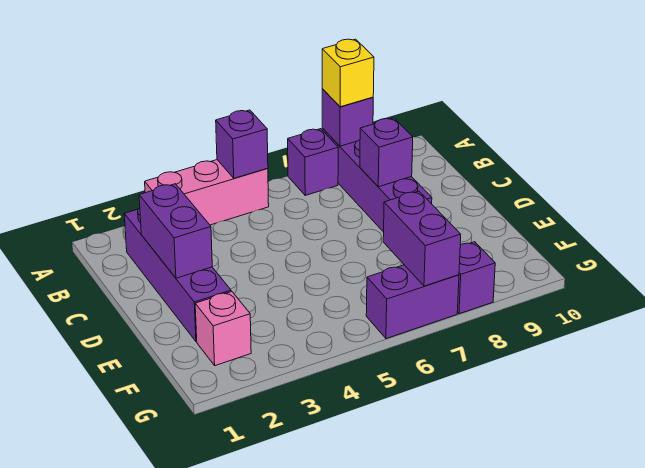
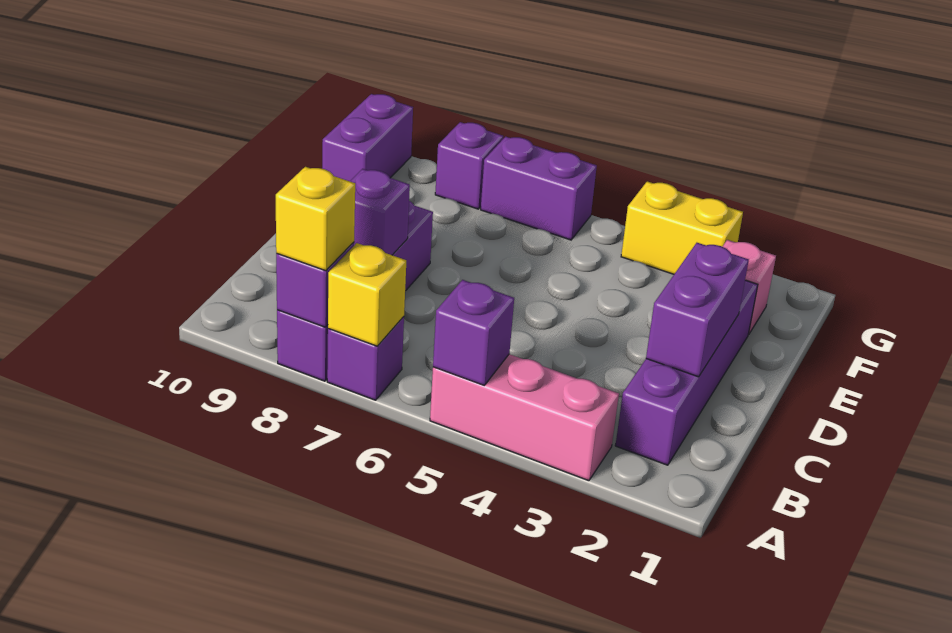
none -> yellow brick A7 level 2
purple brick F7:G7 level 2 -> purple brick F10:G10 level 1
none -> yellow brick G3:G4 level 1

